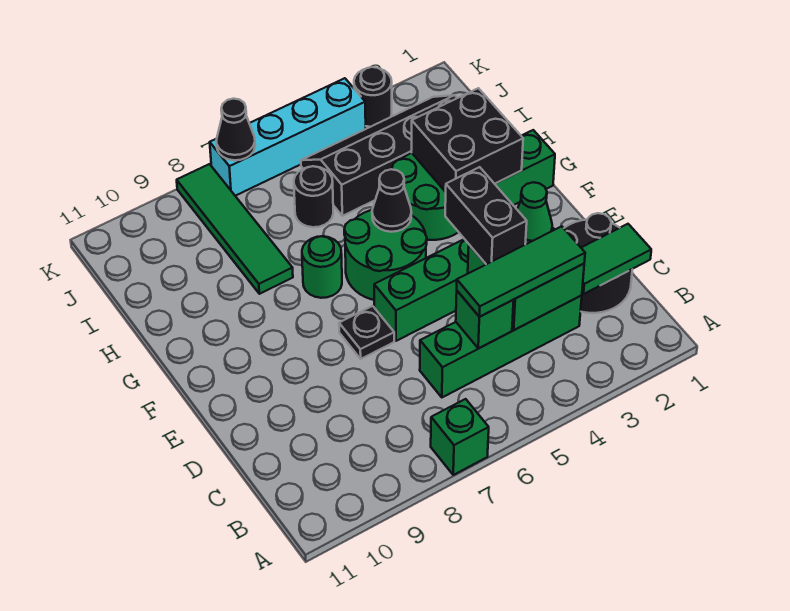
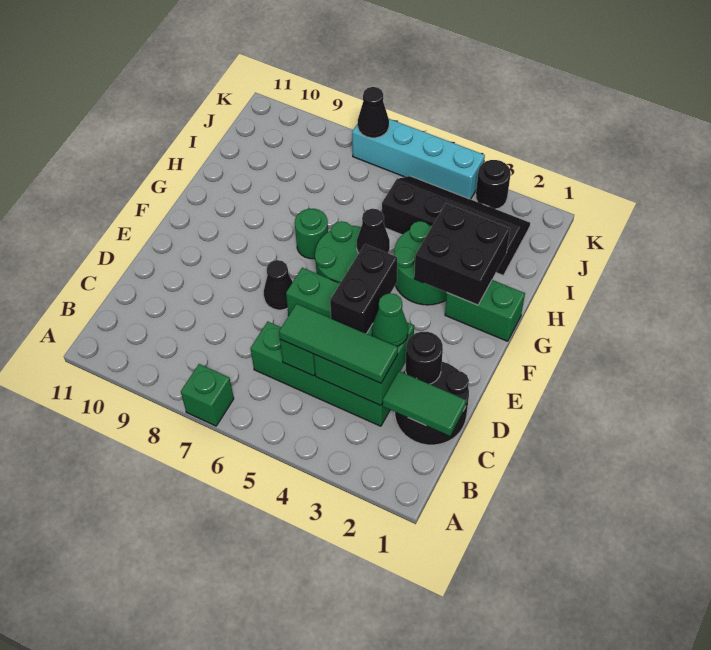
black plate E7 level 1 -> black cone E7 level 1
green tile H8:K8 level 1 -> none
black round brick I6 level 1 -> black round brick D2 level 2

